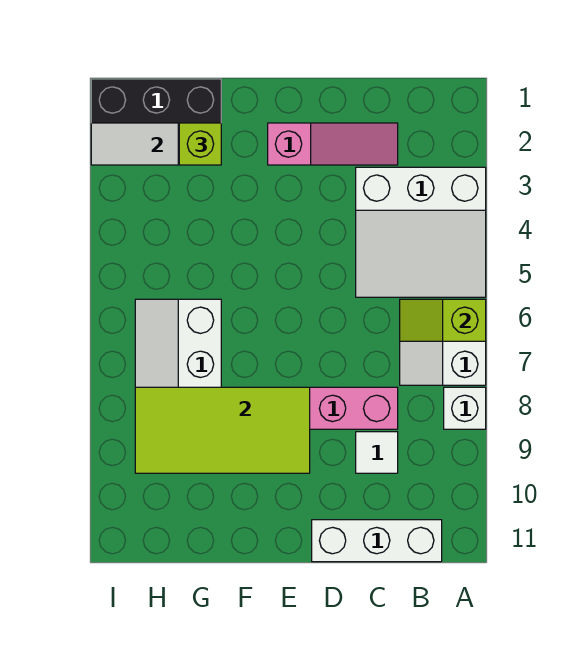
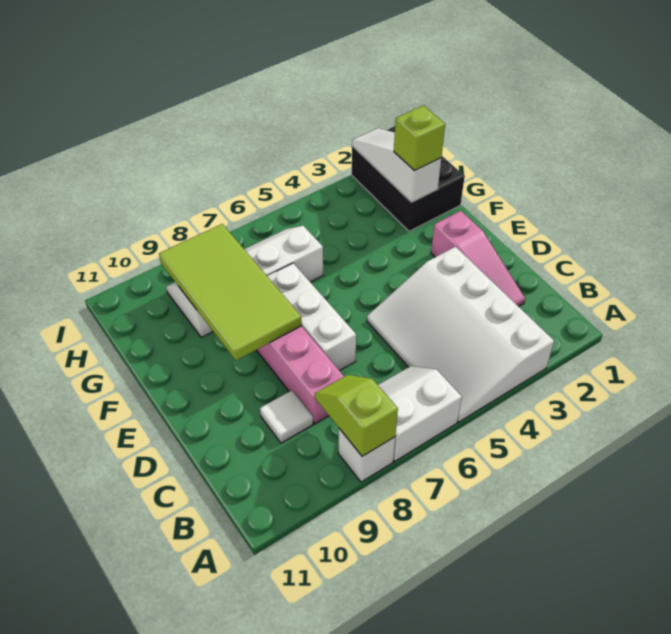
white slope A3:C5 level 1 top 3 -> white slope A3:D5 level 1 top 3
lime slope A6:B6 level 2 top A -> lime slope A8:B8 level 2 top A
white brick B11:D11 level 1 -> white brick D7:F7 level 1

